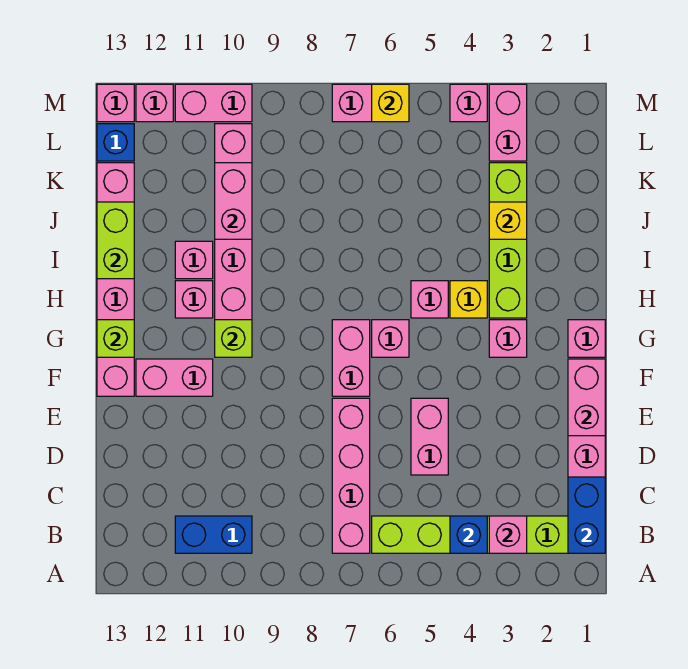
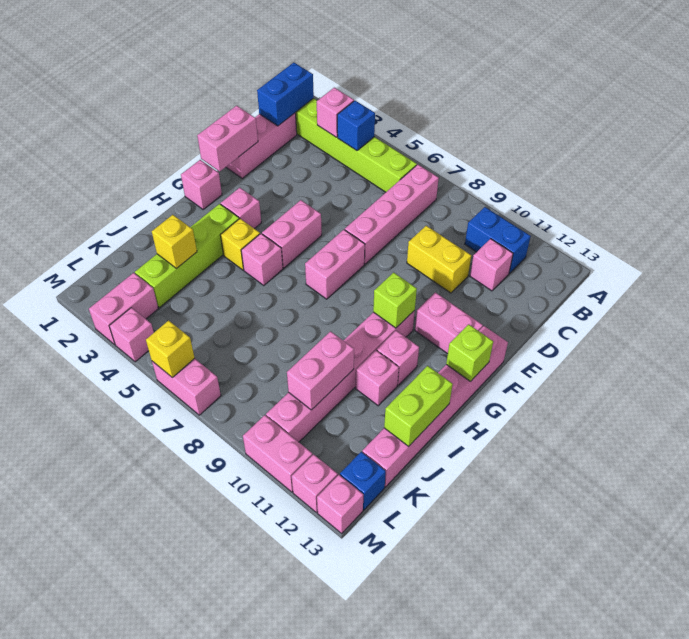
pink brick D5:E5 level 1 -> pink brick F5:G5 level 1
none -> yellow brick D9:D10 level 1
pink brick G6 level 1 -> pink brick C11 level 1

